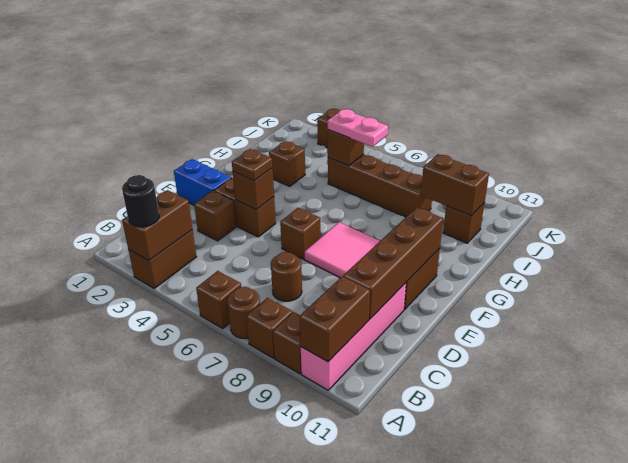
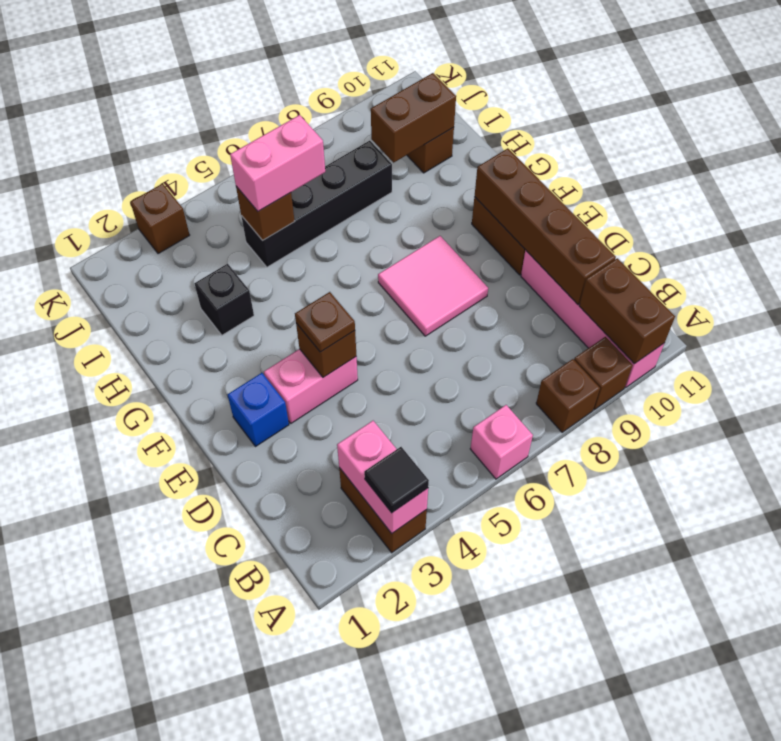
brown brick A3:B3 level 2 -> pink brick A3:B3 level 2
black round brick A3 level 3 -> black tile A3 level 3
brown brick A6 level 1 -> pink brick A6 level 1
brown round brick A7 level 1 -> none
brown round brick C7 level 1 -> none
brown brick D3 level 1 -> none
blue brick E1:E2 level 1 -> blue brick E2 level 1
brown brick E3:E4 level 1 -> pink brick E3:E4 level 1
brown brick E6 level 1 -> none
brown brick H3 level 1 -> black brick H3 level 1
brown brick I5:I8 level 1 -> black brick I5:I8 level 1
pink plate I5:I6 level 3 -> pink brick I5:I6 level 3

